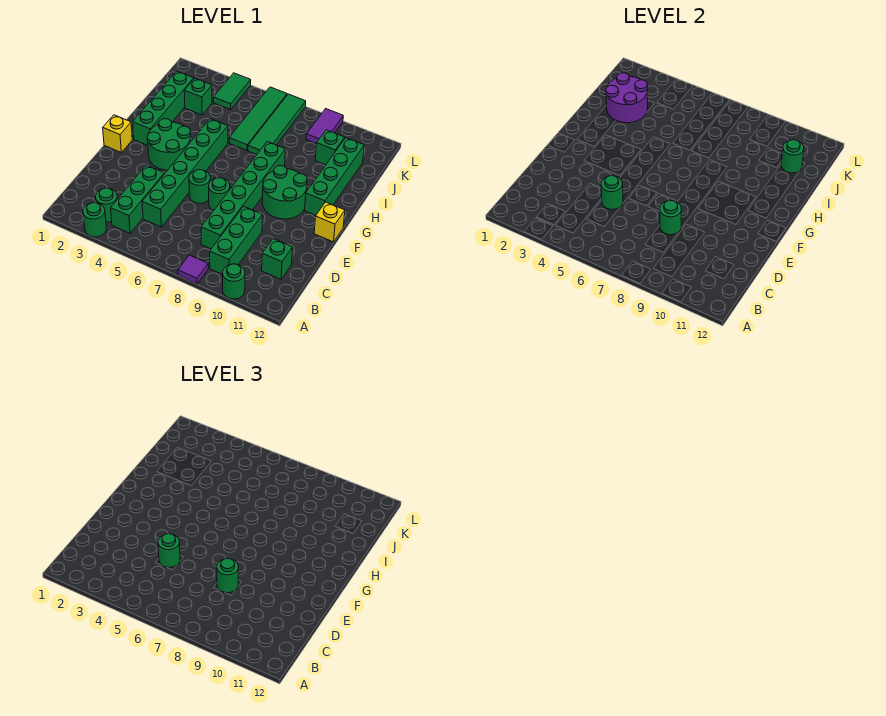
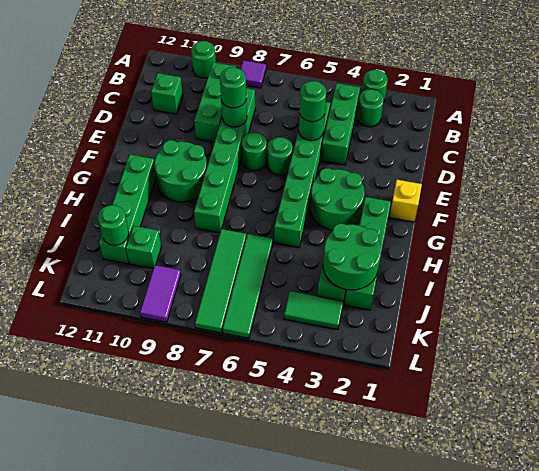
yellow brick F12 level 1 -> none
purple round brick I2:J3 level 2 -> green round brick I2:J3 level 2
green tile K4:L4 level 1 -> green tile K3:K4 level 1

